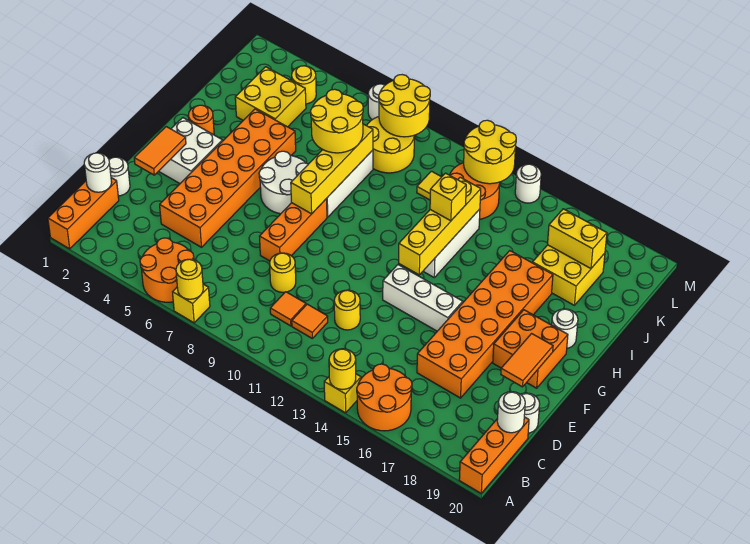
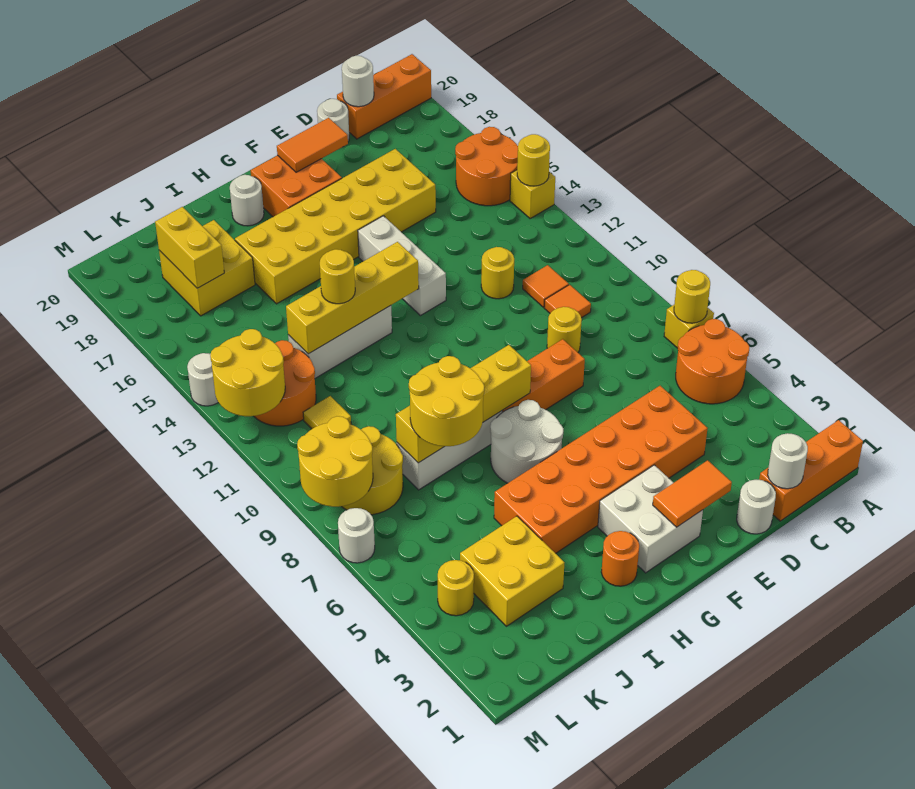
orange brick D16:I17 level 1 -> yellow brick D16:I17 level 1
yellow brick I13 level 3 -> yellow round brick I13 level 3

